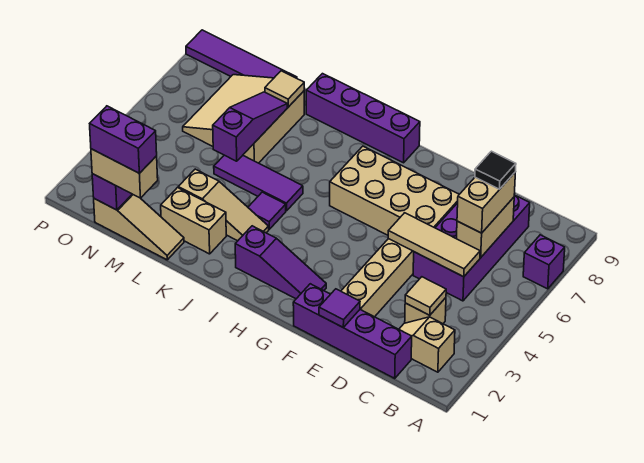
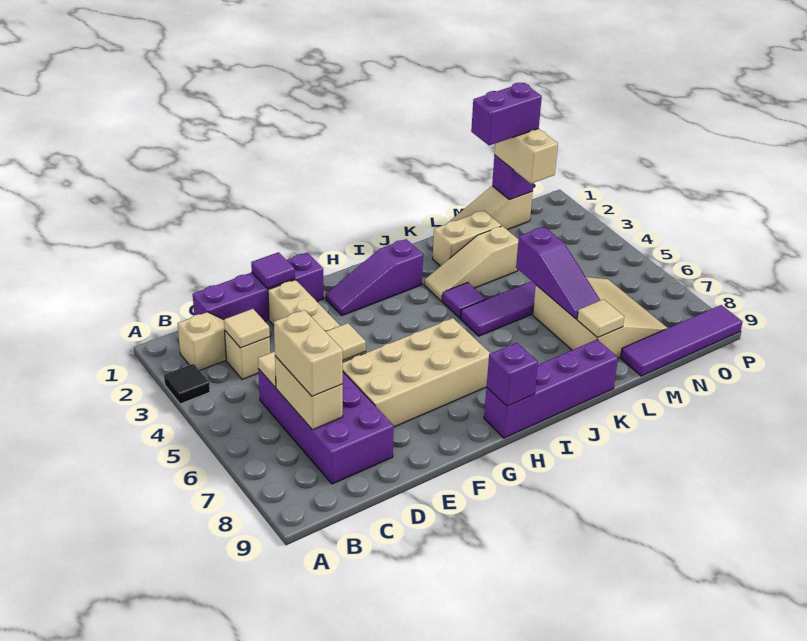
purple brick A7 level 1 -> purple brick H9 level 2
black tile C7 level 4 -> black tile A3 level 1
tan brick M1:N1 level 3 -> tan brick N1:N2 level 3

